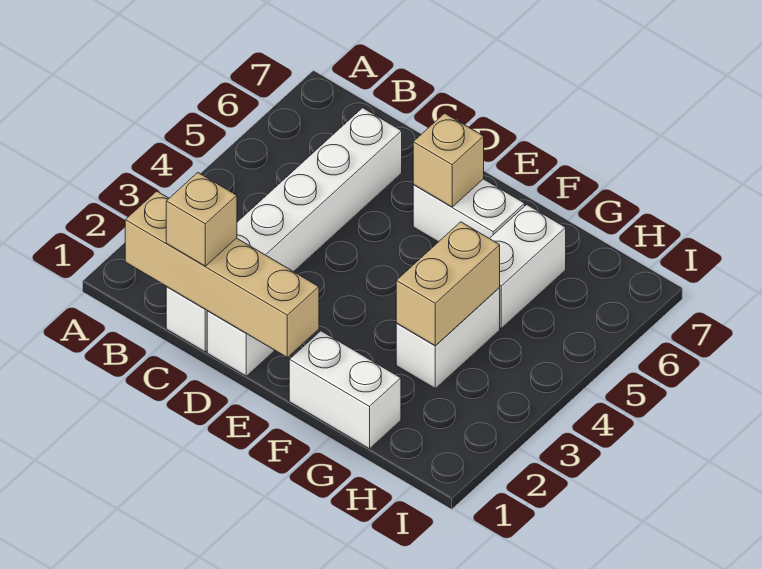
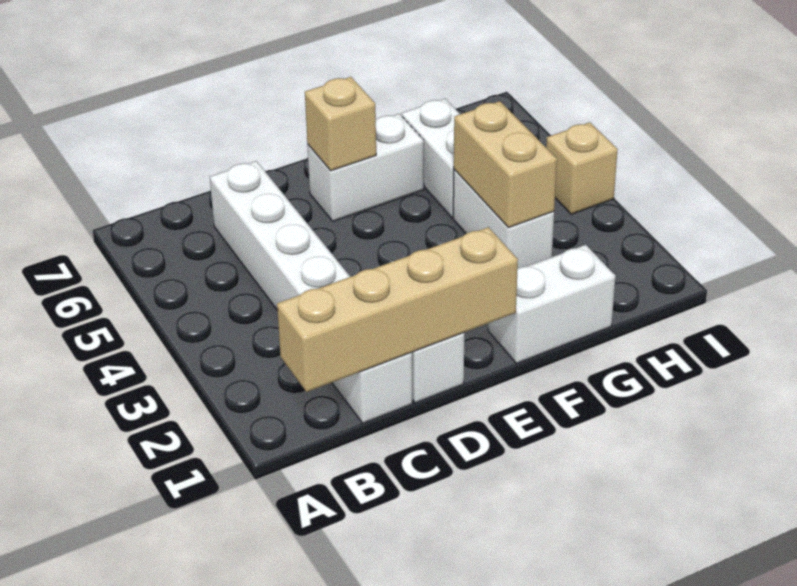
tan brick C1 level 3 -> tan brick I4 level 1

